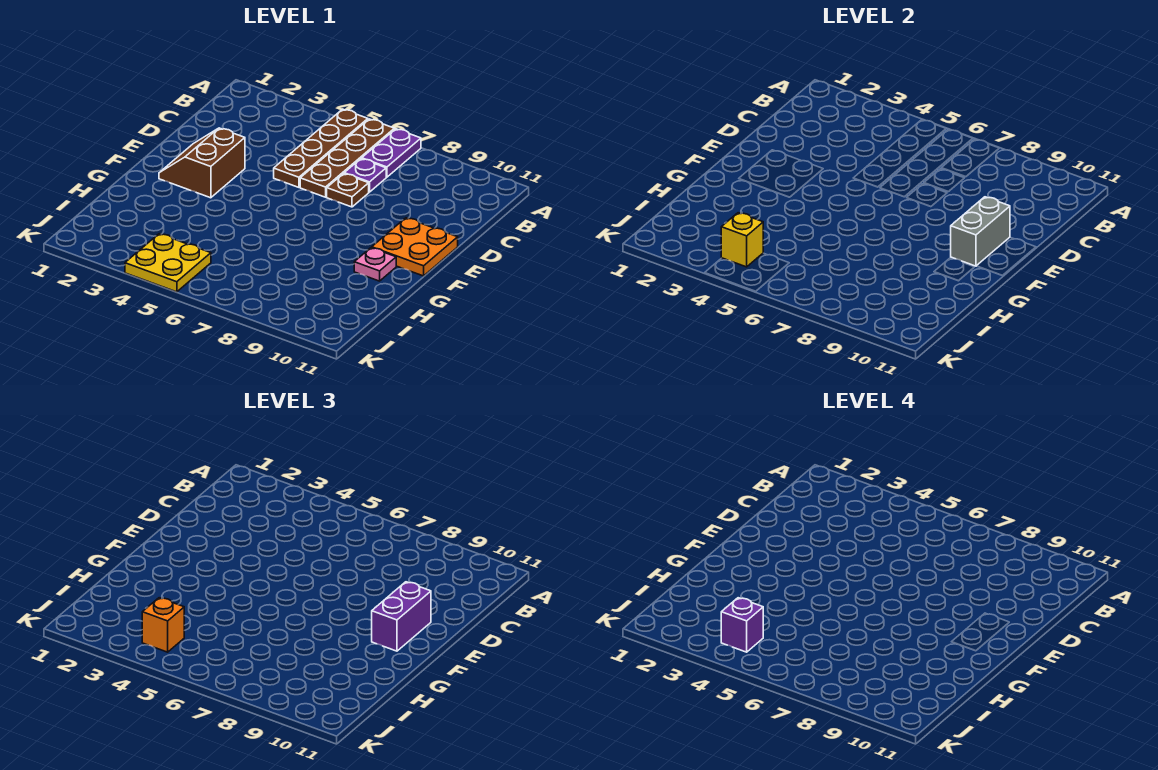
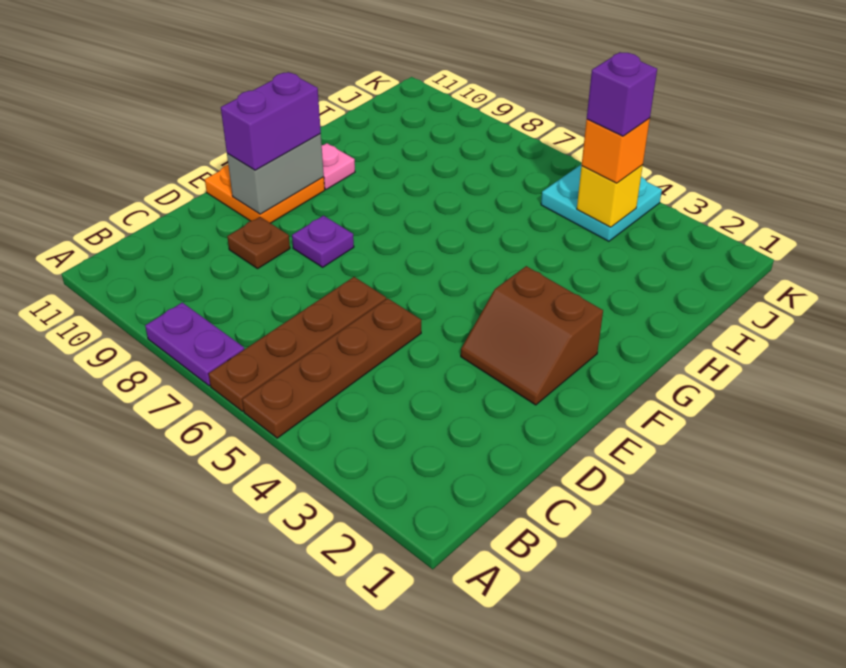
purple plate A7:B7 level 1 -> purple plate A7:A8 level 1
purple plate C7 level 1 -> purple plate E8 level 1
brown plate D7 level 1 -> brown plate D9 level 1
brown slope E2:F3 level 1 top 3 -> brown slope E2:F3 level 1 top F
yellow plate J4:K5 level 1 -> cyan plate J4:K5 level 1

